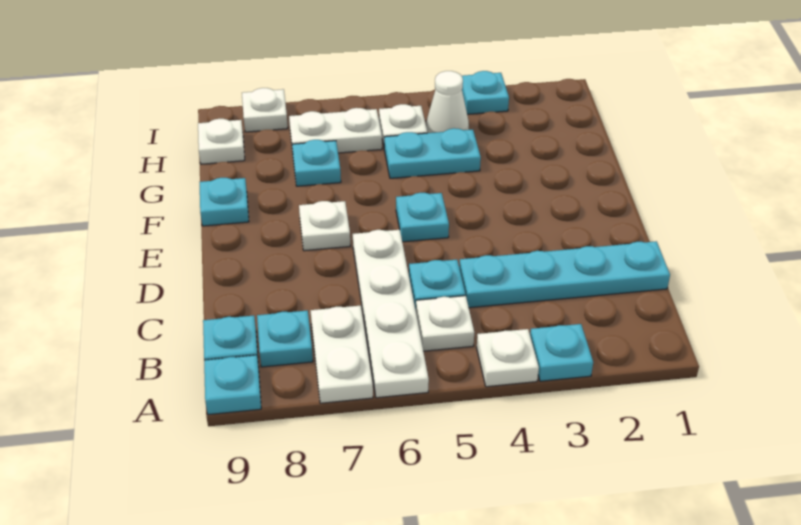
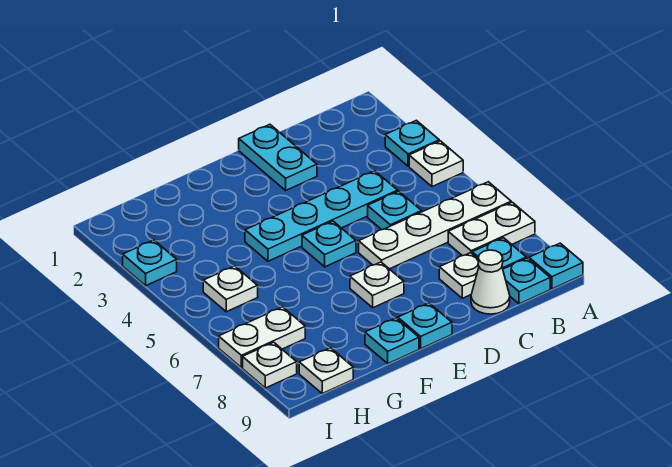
white plate B5 level 1 -> white plate C8 level 1
cyan plate C1:C4 level 1 -> cyan plate C4:F4 level 1
cyan plate G4:G5 level 1 -> cyan plate D1:D2 level 1
cyan plate G7 level 1 -> cyan plate E9 level 1
white cone H4 level 1 -> white cone C9 level 1
white plate H6:H7 level 1 -> white plate H7:I7 level 1

